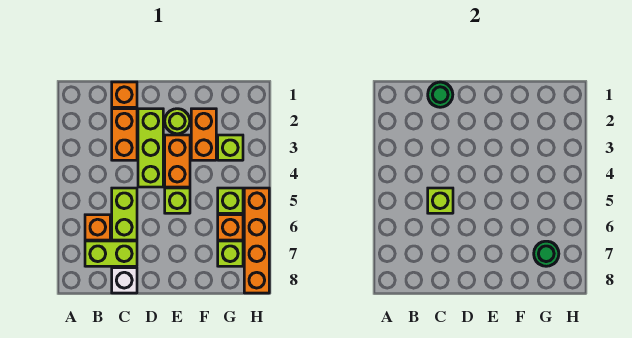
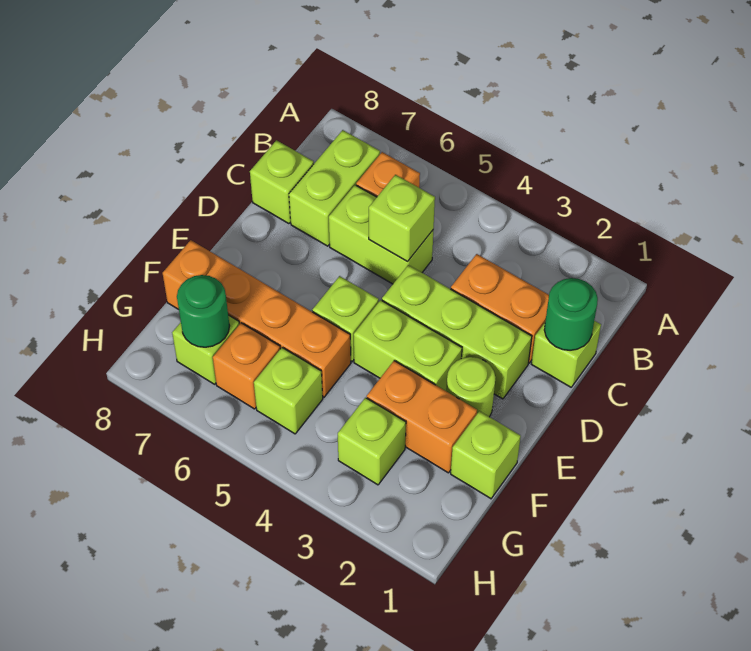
orange brick C1 level 1 -> lime brick C1 level 1
white brick C8 level 1 -> lime brick C8 level 1
orange brick E3:E4 level 1 -> lime brick E3:E4 level 1
none -> lime brick F1 level 1
orange brick H5:H8 level 1 -> orange brick F5:F8 level 1

